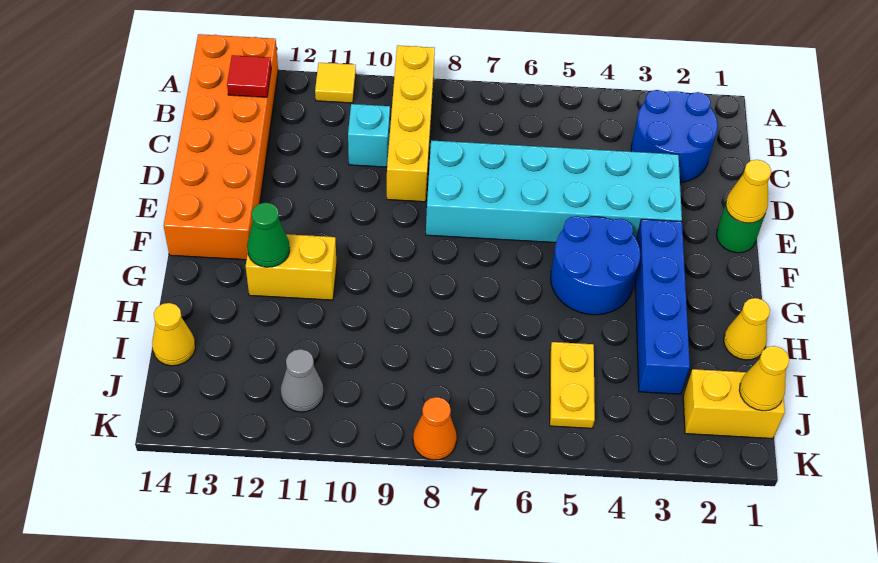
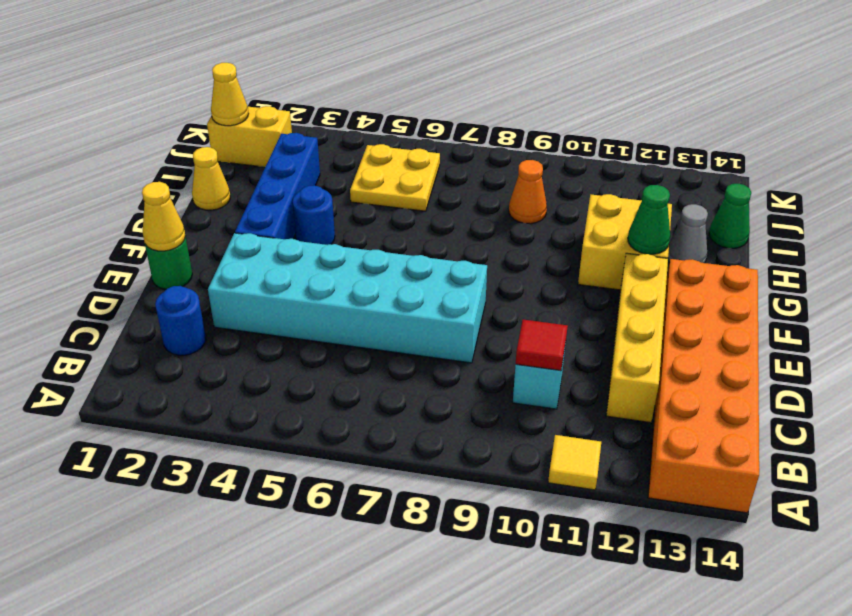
yellow brick A9:D9 level 1 -> yellow brick C12:F12 level 1
blue round brick B2:C3 level 1 -> blue round brick C2 level 1
red tile B13 level 2 -> red tile C10 level 2
blue round brick F4:G5 level 1 -> blue round brick G4 level 1
yellow brick G11:G12 level 1 -> yellow brick G11:H12 level 1
yellow plate I5:J5 level 1 -> yellow plate I5:J6 level 1
yellow cone I14 level 1 -> green cone I14 level 1
grey cone J11 level 1 -> grey cone H13 level 1
orange cone K8 level 1 -> orange cone I9 level 1

